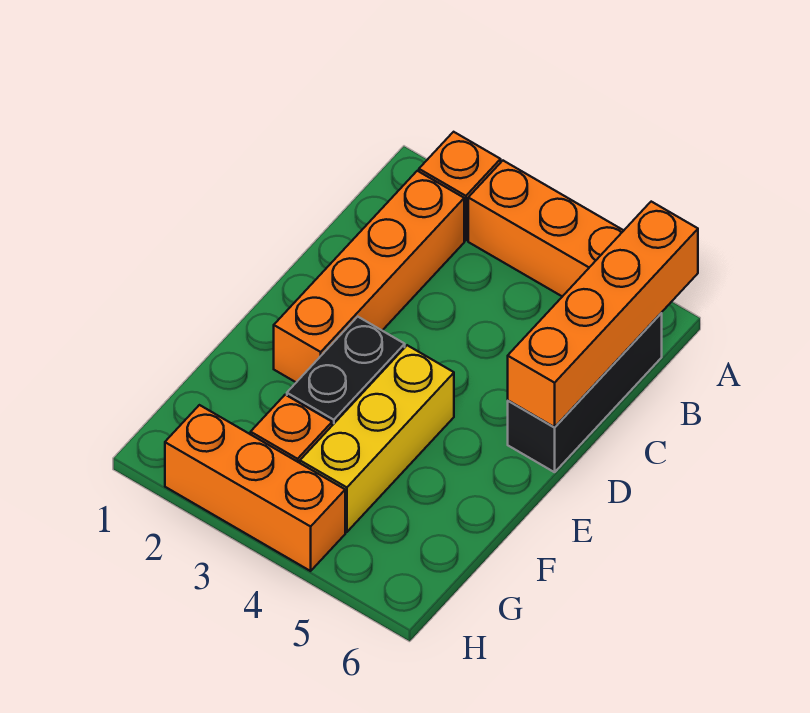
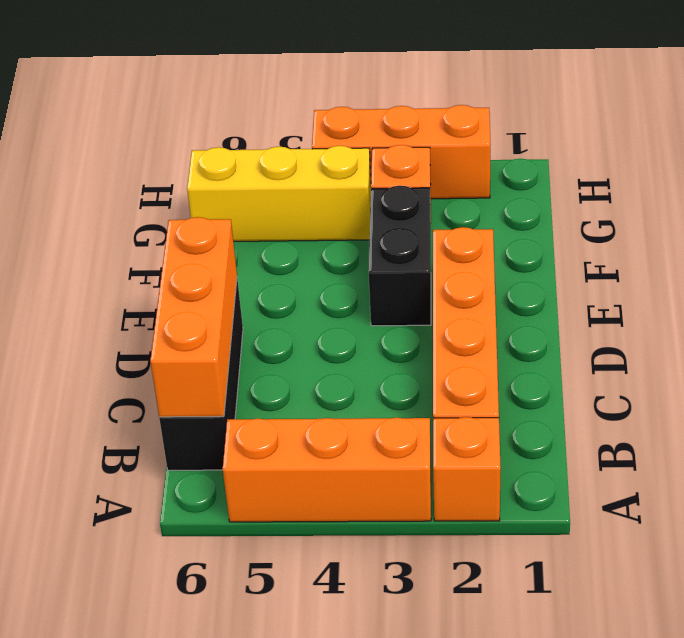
orange brick A6:D6 level 2 -> orange brick B6:D6 level 2
yellow brick E4:G4 level 1 -> yellow brick G4:G6 level 1

